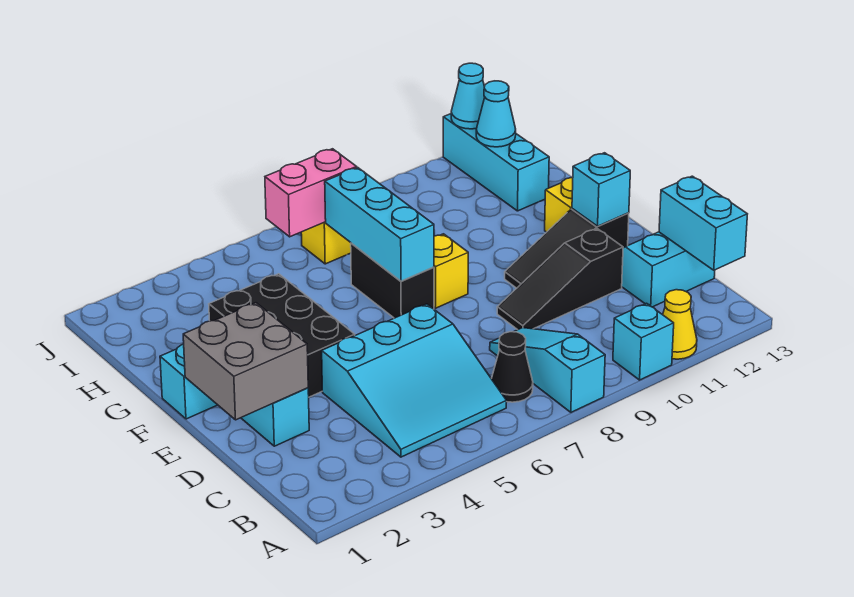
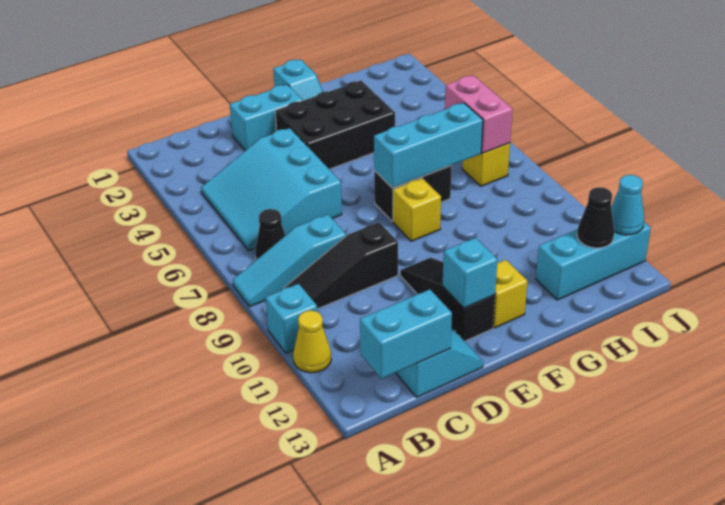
cyan slope A8:C8 level 1 top A -> cyan slope A8:C8 level 1 top C
grey brick D1:E2 level 2 -> none
black slope D9:D11 level 1 top 11 -> black slope B9:D9 level 1 top D
cyan cone I12 level 2 -> black cone I12 level 2

